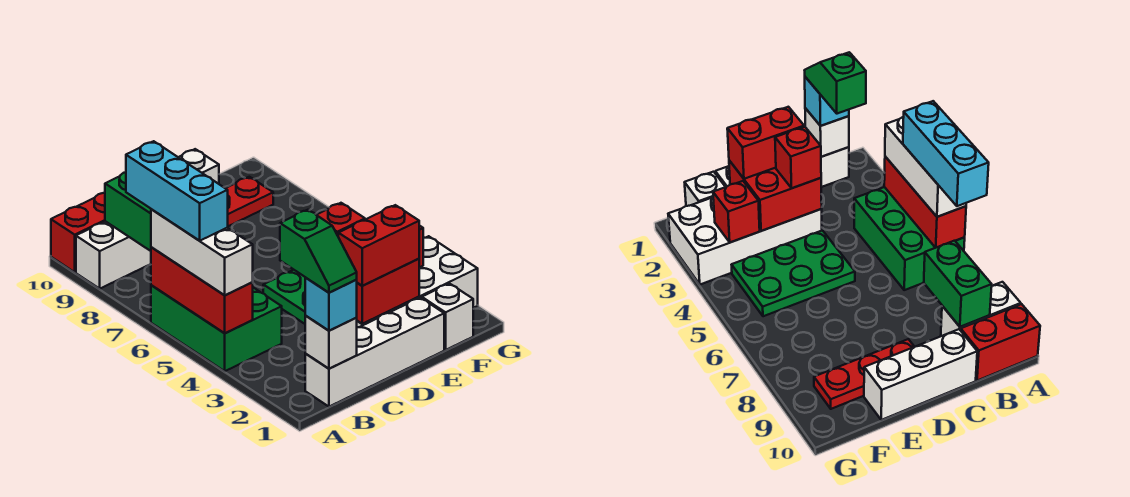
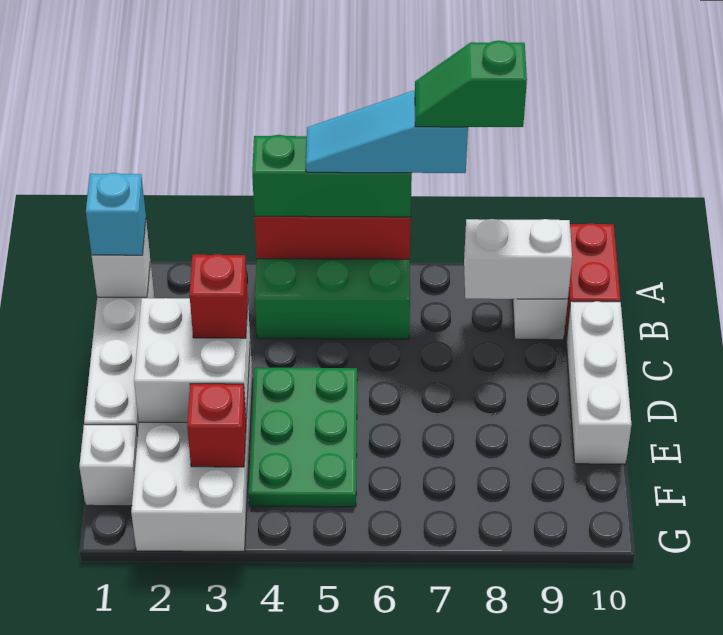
white brick A4:A6 level 3 -> green brick A4:A6 level 3
cyan brick A5:A7 level 4 -> cyan slope A5:A7 level 4 top 7
green slope B1:B2 level 4 top 2 -> green slope A7:A8 level 5 top 8
green brick B8:B9 level 2 -> white brick B8:B9 level 2
red brick D2:E3 level 2 -> white brick D2:E3 level 2
red brick D2:E2 level 3 -> none
red plate D9:F9 level 1 -> none

